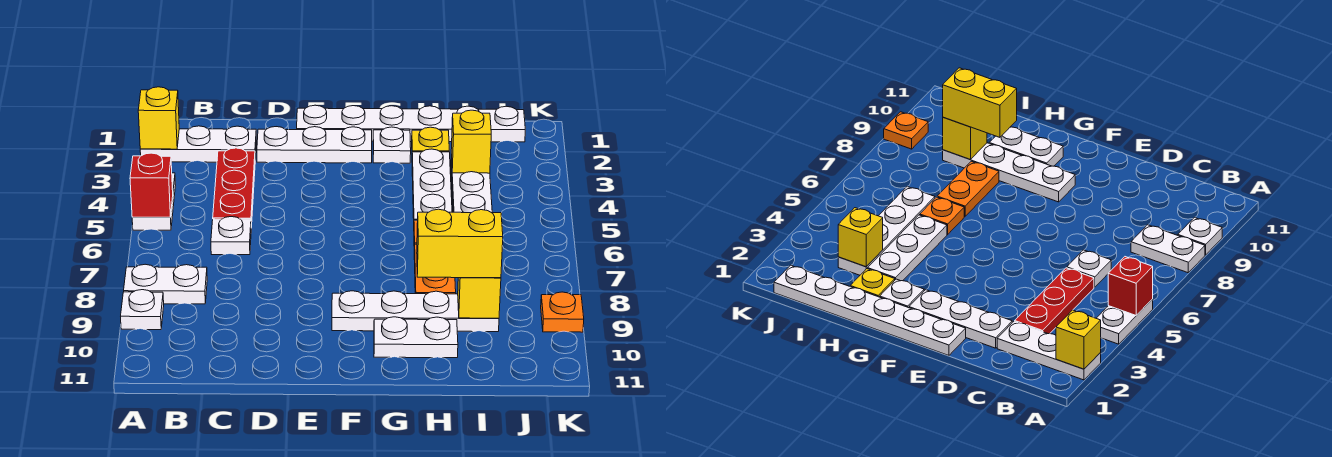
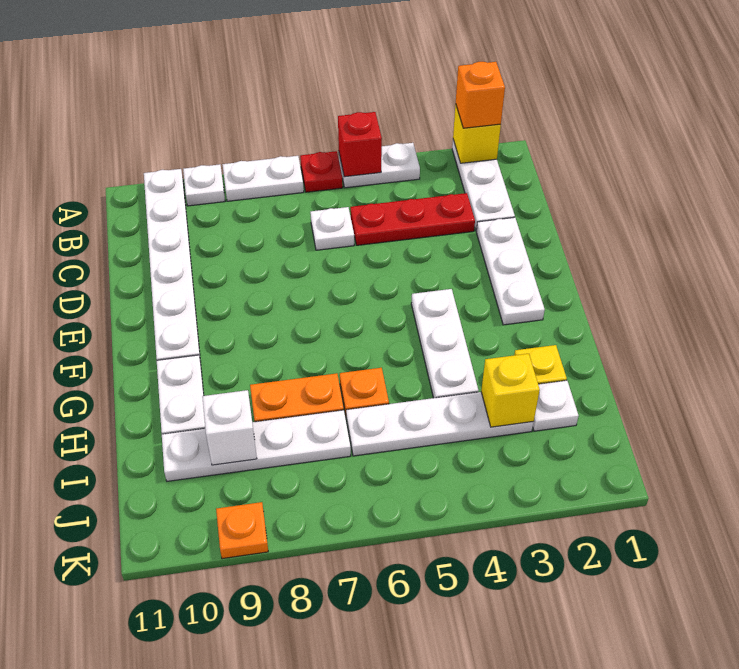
none -> orange brick A2 level 3
none -> red plate A6 level 1
white plate A8:B8 level 1 -> white plate A7:A8 level 1
white plate E1:J1 level 1 -> white plate A10:F10 level 1
white plate F9:I9 level 1 -> white plate I7:I10 level 1
white plate G2 level 1 -> white plate I2 level 1
white plate H3:H5 level 1 -> white plate F4:H4 level 1
yellow brick H9:I9 level 3 -> none
yellow brick I9 level 2 -> white brick I9 level 2

